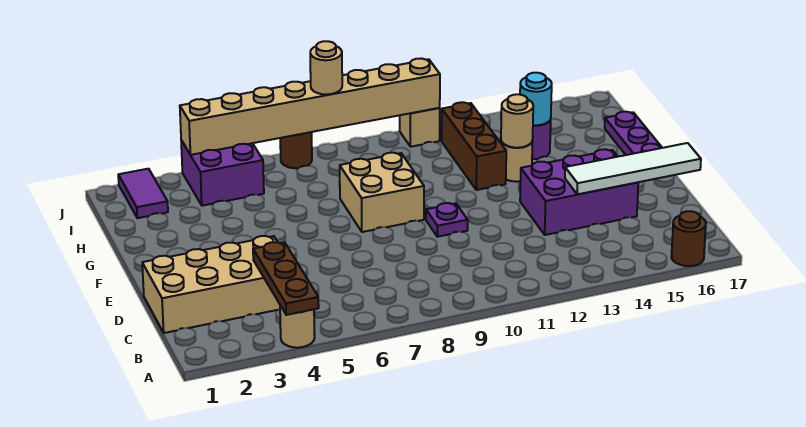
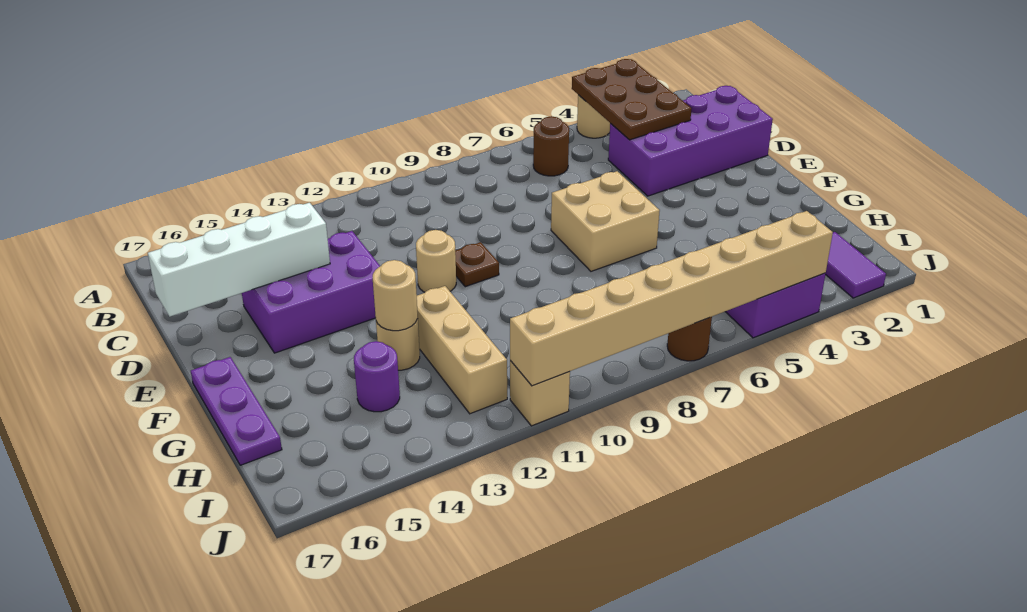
brown plate A4:C4 level 2 -> brown plate A3:C4 level 2
brown round brick A16 level 1 -> brown round brick B6 level 1
tan brick C1:D4 level 1 -> purple brick C1:D4 level 1
white tile D14:D17 level 2 -> white brick D14:D17 level 2
purple plate E10 level 1 -> brown plate E10 level 1
tan brick F8:G9 level 1 -> tan brick E6:F7 level 1
brown brick G12:I12 level 1 -> tan brick G12:I12 level 1
cyan round brick H14 level 2 -> none
tan round brick J8 level 3 -> tan round brick E11 level 1

